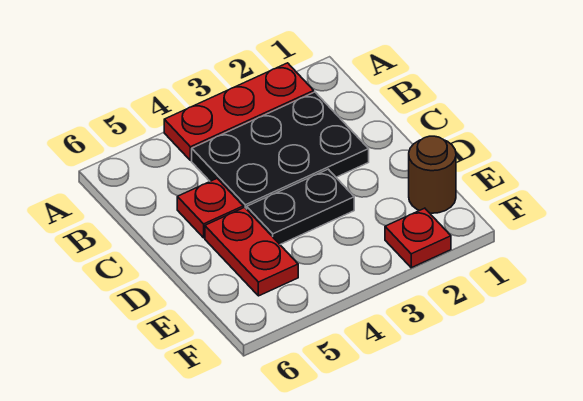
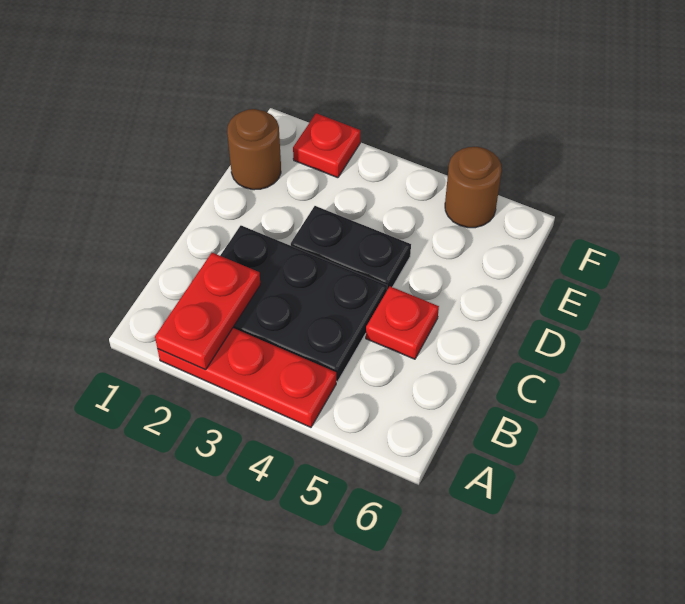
red plate D5:E5 level 1 -> red plate A2:B2 level 2
none -> brown round brick F5 level 1

